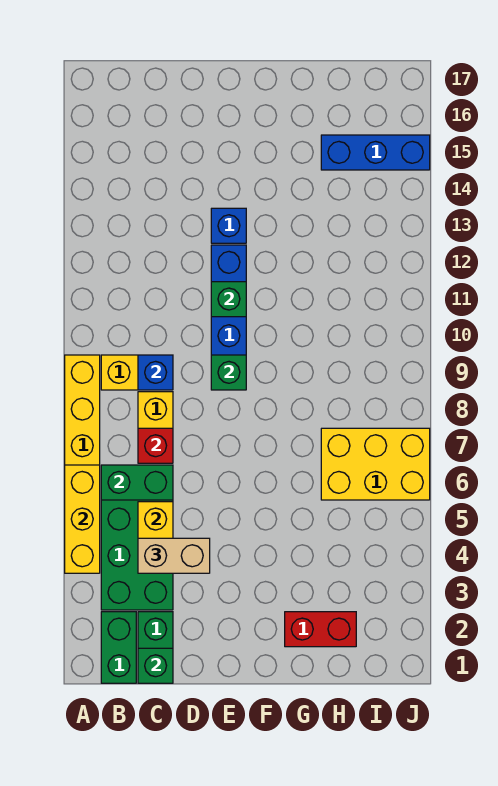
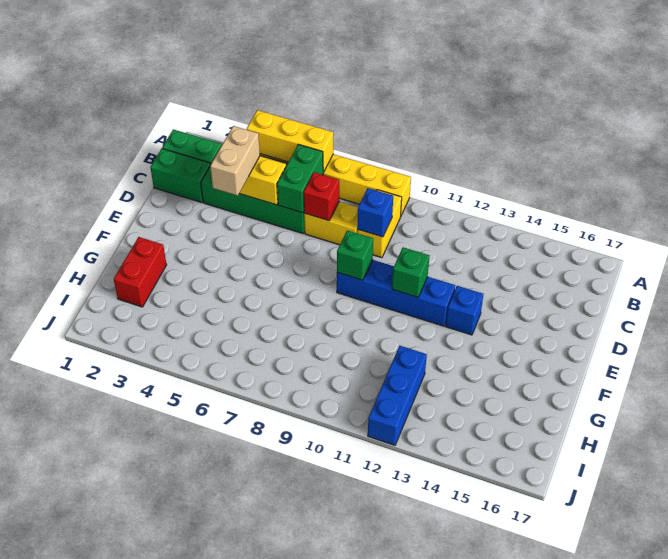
green brick C1 level 2 -> none
yellow brick H6:J7 level 1 -> none
blue brick H15:J15 level 1 -> blue brick H12:J12 level 1

